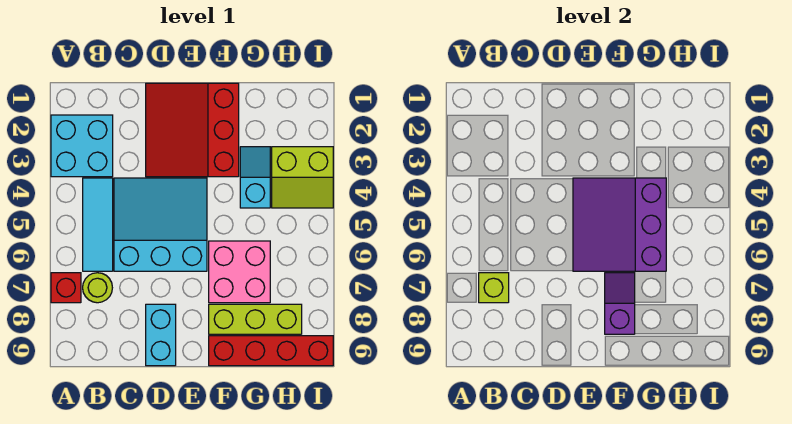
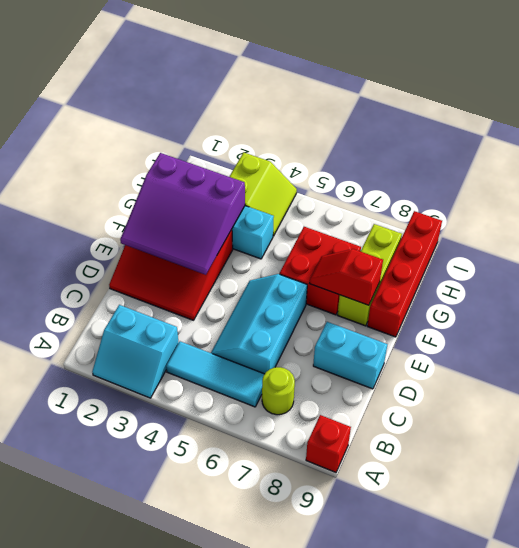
cyan brick A2:B3 level 1 -> cyan slope A2:B3 level 1 top B
red brick A7 level 1 -> red brick A9 level 1
lime brick B7 level 2 -> none
cyan slope C4:E6 level 1 top 6 -> cyan slope C5:E6 level 1 top 6
purple slope E4:G6 level 2 top G -> purple slope E1:G3 level 2 top G
pink brick F6:G7 level 1 -> red brick F6:G7 level 1
purple slope F7:F8 level 2 top 8 -> red slope F7:F8 level 2 top 8

